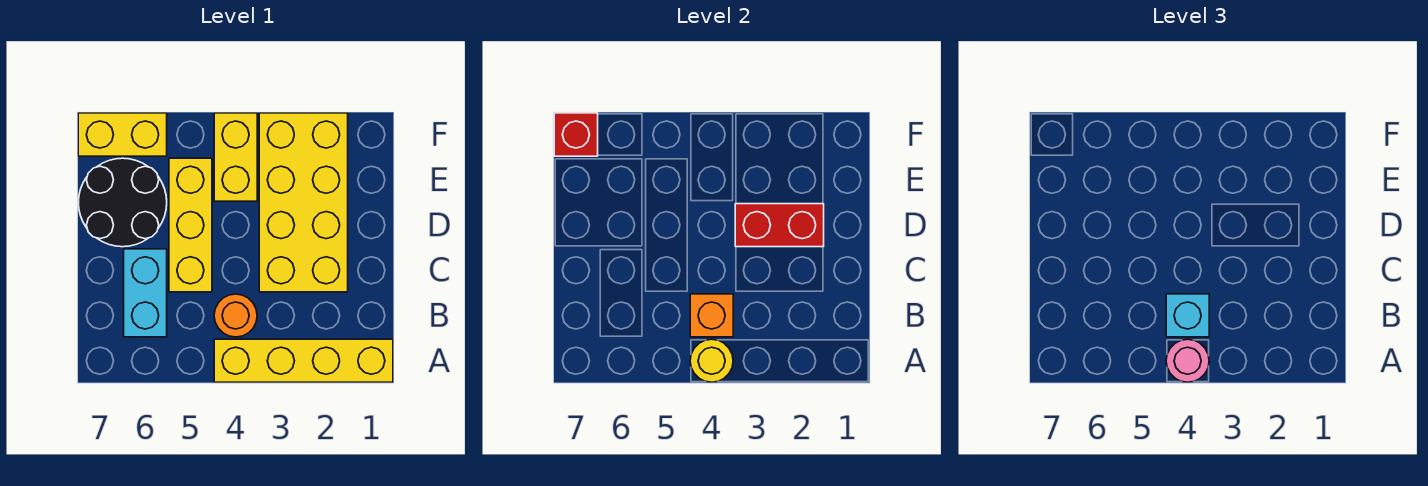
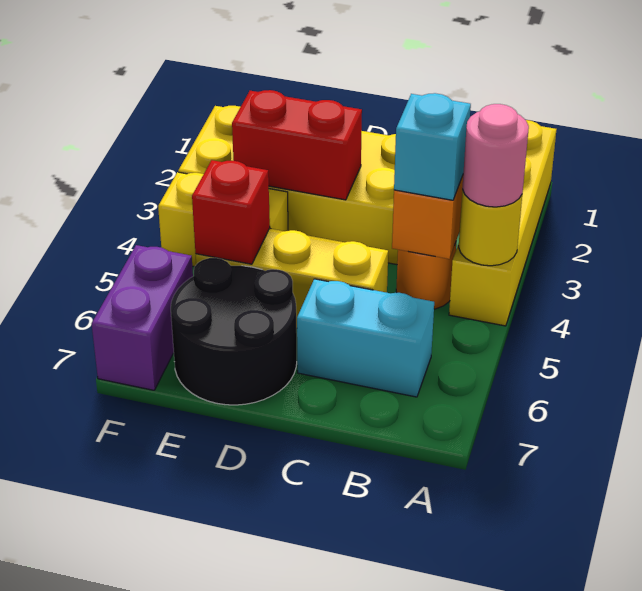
red brick D2:D3 level 2 -> red brick D3:E3 level 2
yellow brick F6:F7 level 1 -> purple brick F6:F7 level 1
red brick F7 level 2 -> red brick E5 level 2

